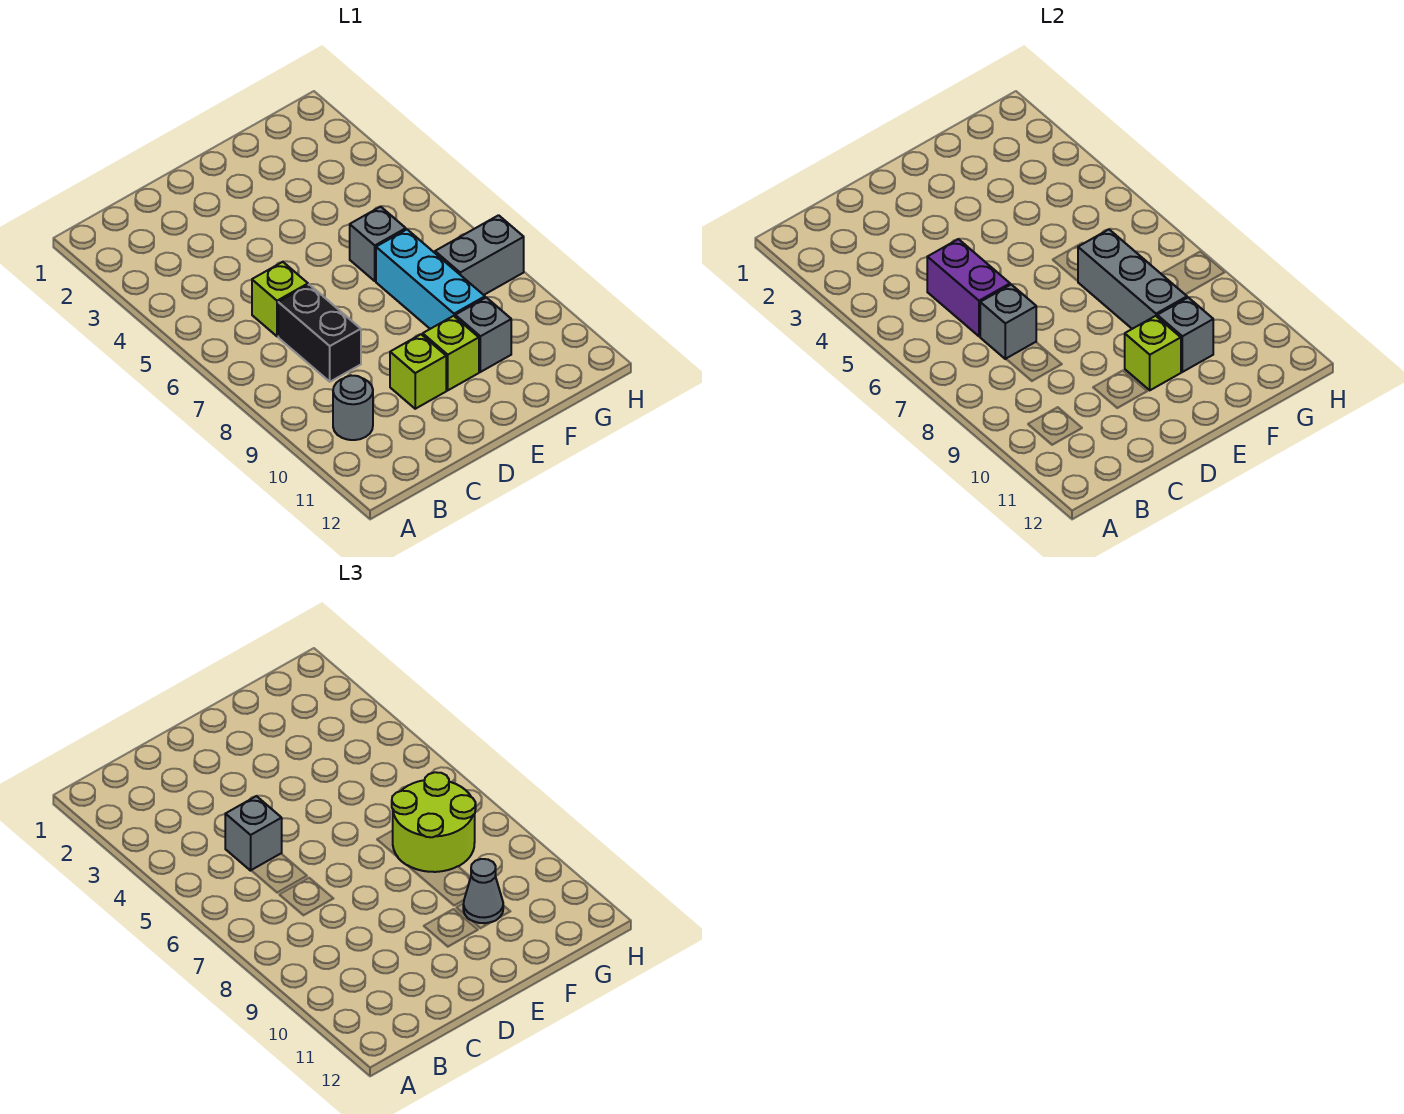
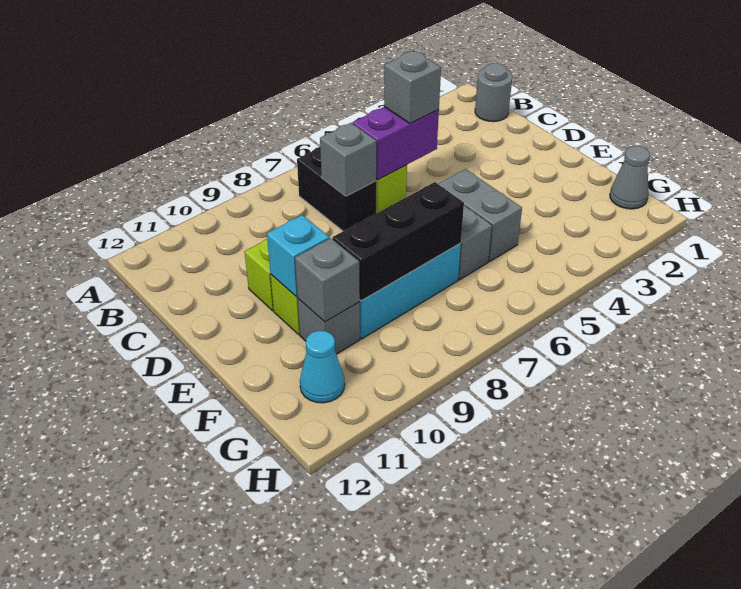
grey round brick B10 level 1 -> grey round brick B1 level 1
black brick C7:C8 level 1 -> black brick B7:C7 level 1
lime brick E10 level 2 -> cyan brick E10 level 2
grey brick F7:F9 level 2 -> black brick F7:F9 level 2
lime round brick F7:G8 level 3 -> none
grey cone F10 level 3 -> grey cone G1 level 1
grey brick G8:H8 level 1 -> grey brick E5:F5 level 1
none -> cyan cone G11 level 1

